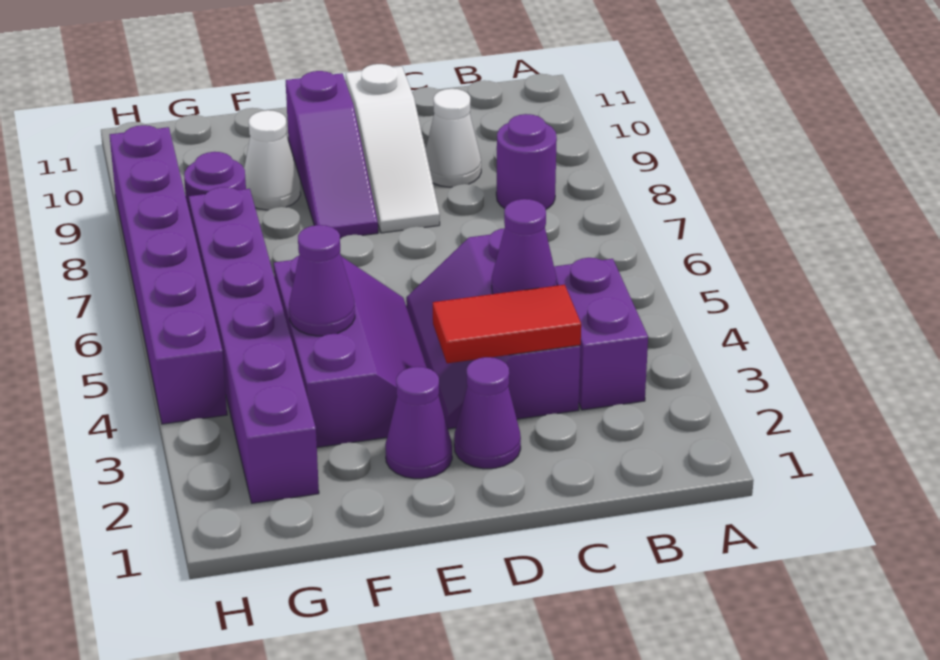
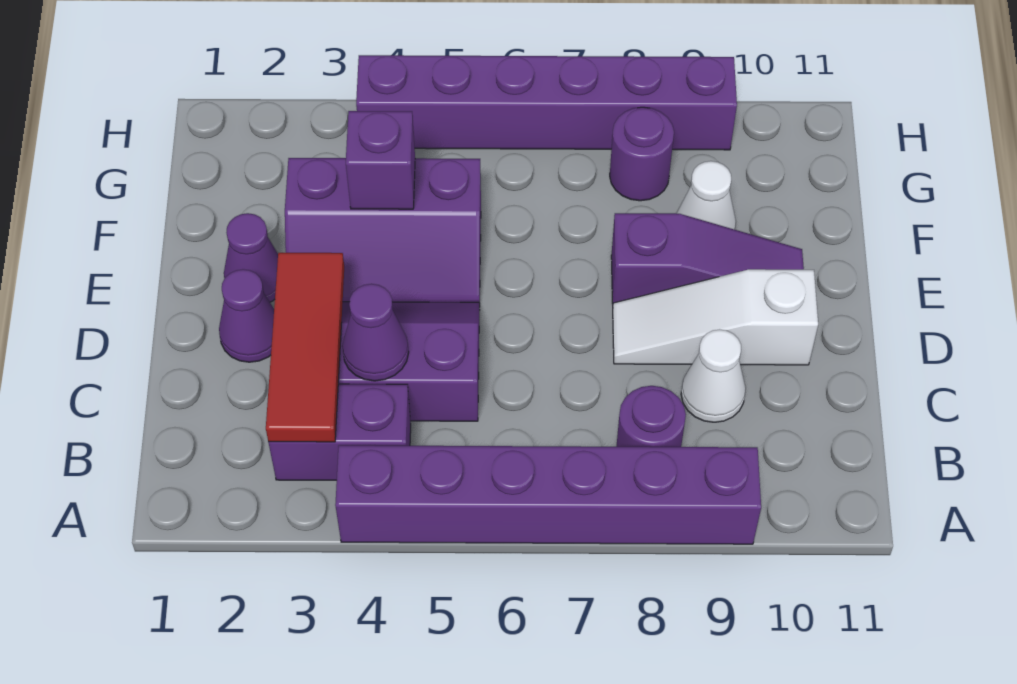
red tile C3:D3 level 2 -> red tile B3:D3 level 2
purple slope E8:E10 level 1 top 10 -> purple slope E8:E10 level 1 top 8
purple cone F4 level 2 -> purple brick F4 level 2
purple brick G2:G7 level 1 -> purple brick A4:A9 level 1

